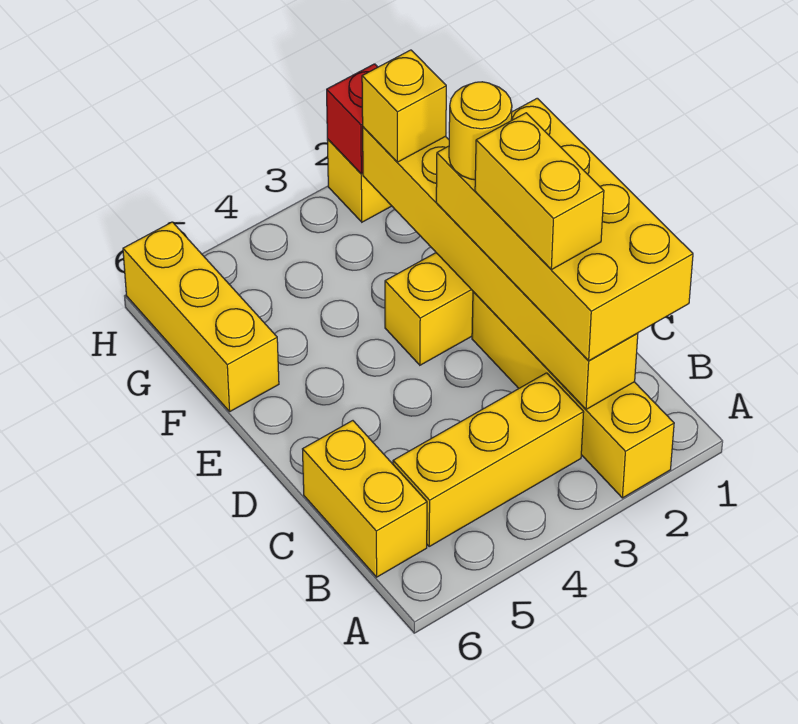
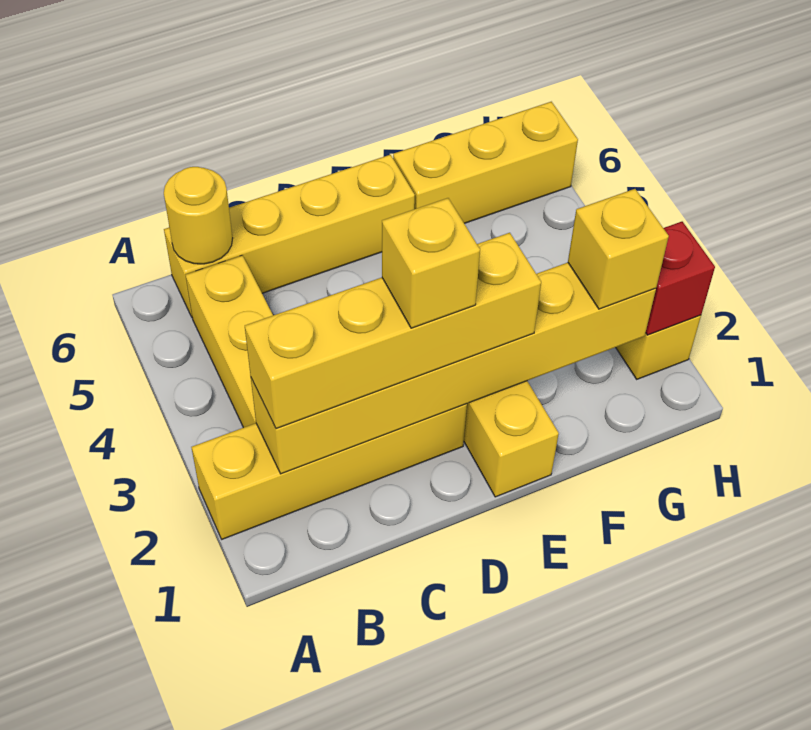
yellow brick B1:E2 level 3 -> yellow brick B2:E2 level 3
yellow brick B6:C6 level 1 -> yellow brick B6:E6 level 1
yellow brick C2:D2 level 4 -> yellow brick D2 level 4
yellow round brick E2 level 4 -> yellow round brick B6 level 2

